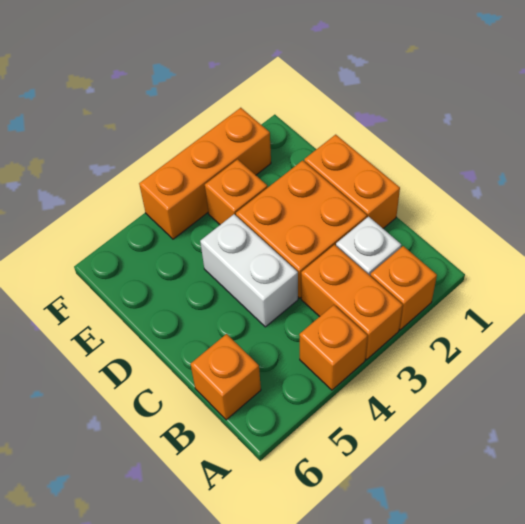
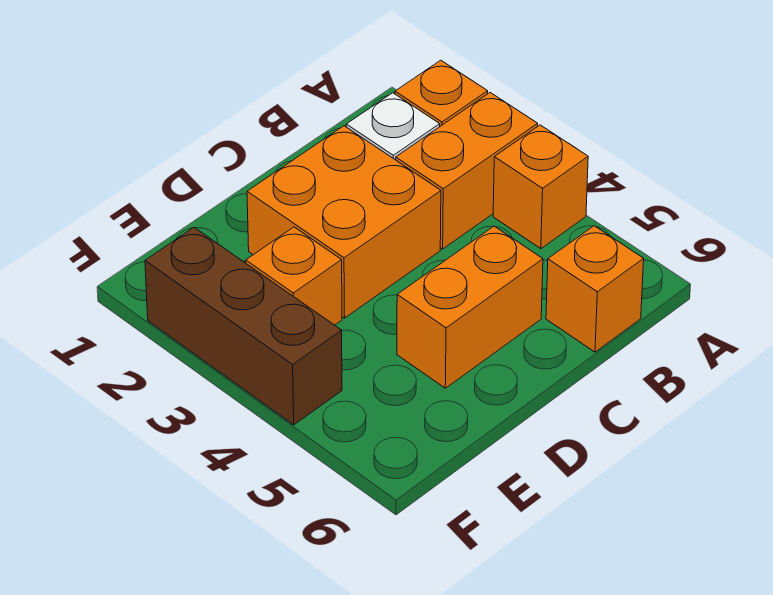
orange brick C1:D1 level 1 -> orange brick C5:D5 level 1
white brick C4:D4 level 1 -> none
orange brick F2:F4 level 1 -> brown brick F2:F4 level 1

